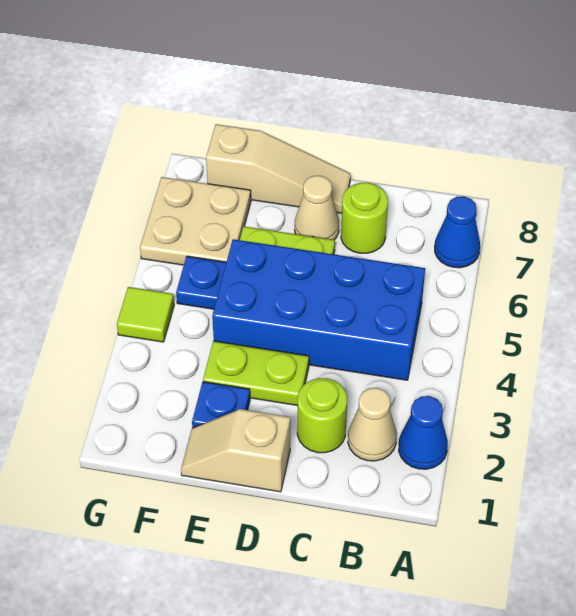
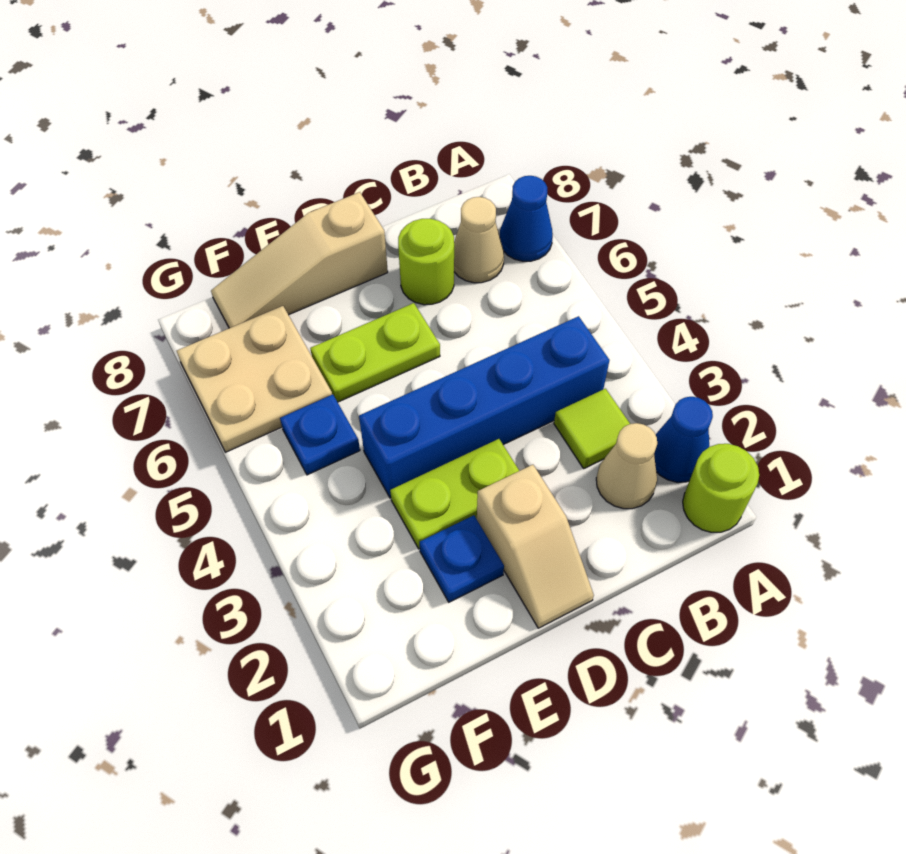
blue brick B4:E5 level 1 -> blue brick B4:E4 level 1
lime round brick C2 level 1 -> lime round brick A1 level 1
tan slope D1:E1 level 1 top D -> tan slope D1:D2 level 1 top 2
tan cone D7 level 1 -> tan cone B7 level 1
tan slope D8:F8 level 1 top F -> tan slope D8:F8 level 1 top D
lime tile G4 level 1 -> lime tile B3 level 1

